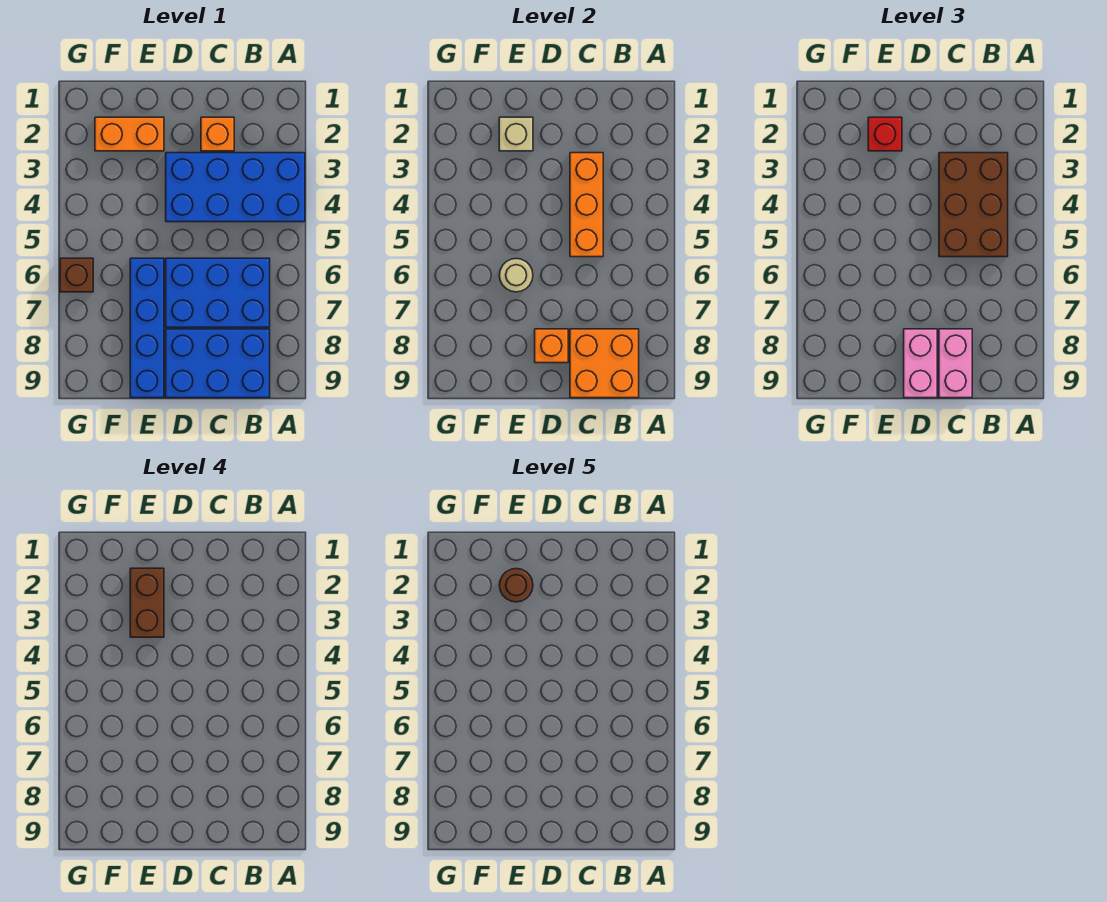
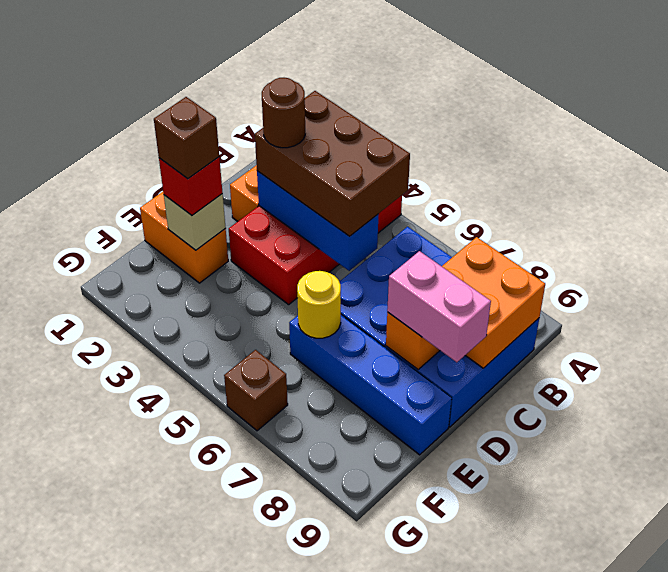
blue brick A3:D4 level 1 -> red brick A3:D4 level 1
orange brick C3:C5 level 2 -> blue brick C3:C5 level 2
pink brick C8:C9 level 3 -> none
orange brick E2:F2 level 1 -> orange brick E1:E2 level 1
brown brick E2:E3 level 4 -> brown brick E2 level 4
brown round brick E2 level 5 -> brown round brick C3 level 4
tan round brick E6 level 2 -> yellow round brick E6 level 2

